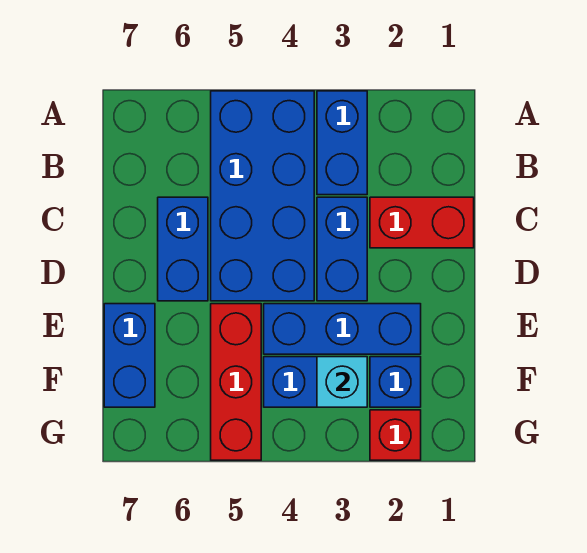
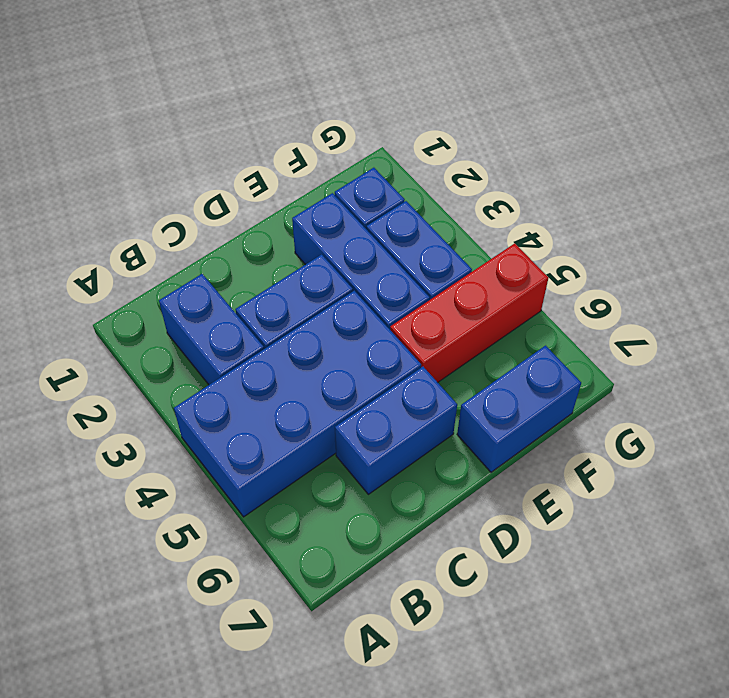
blue brick A3:B3 level 1 -> blue brick B2:B3 level 1
red brick C1:C2 level 1 -> none
cyan brick F3 level 2 -> none
red brick G2 level 1 -> none

